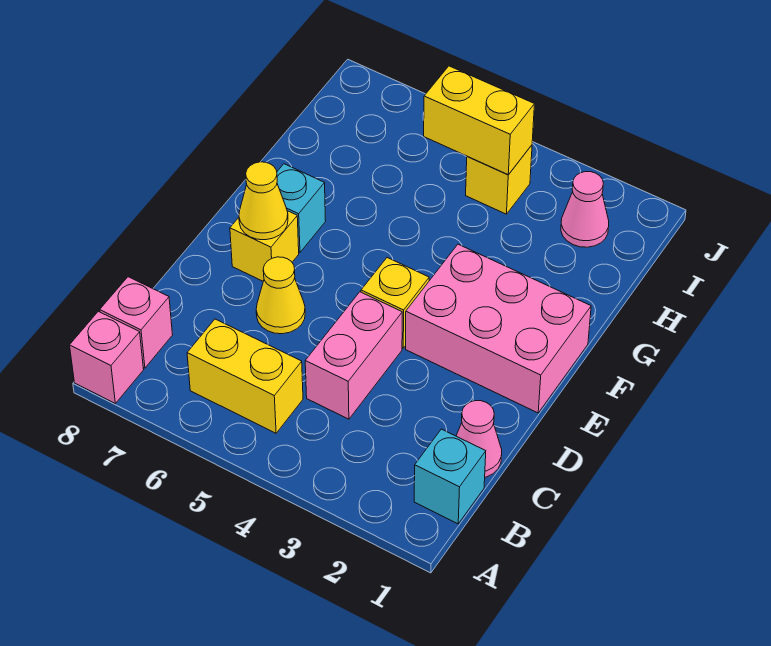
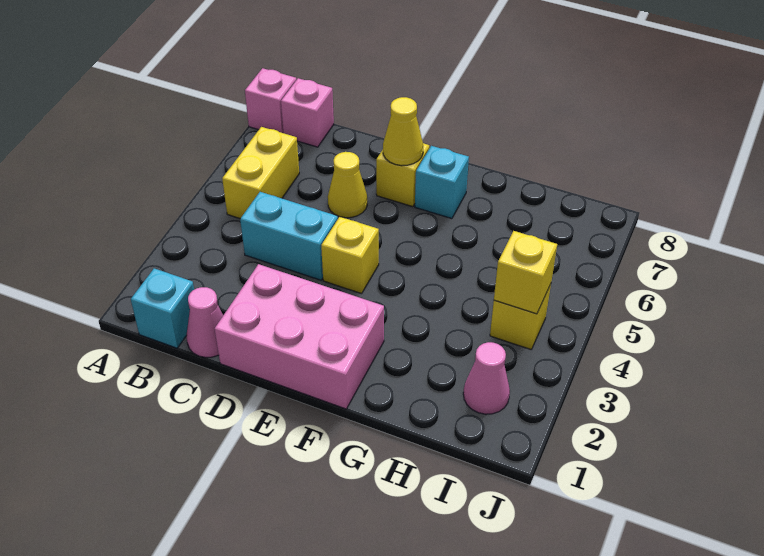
pink brick C4:D4 level 1 -> cyan brick C4:D4 level 1
pink brick E1:F3 level 1 -> pink brick D1:F2 level 1
yellow brick I4:I5 level 2 -> yellow brick I4 level 2

